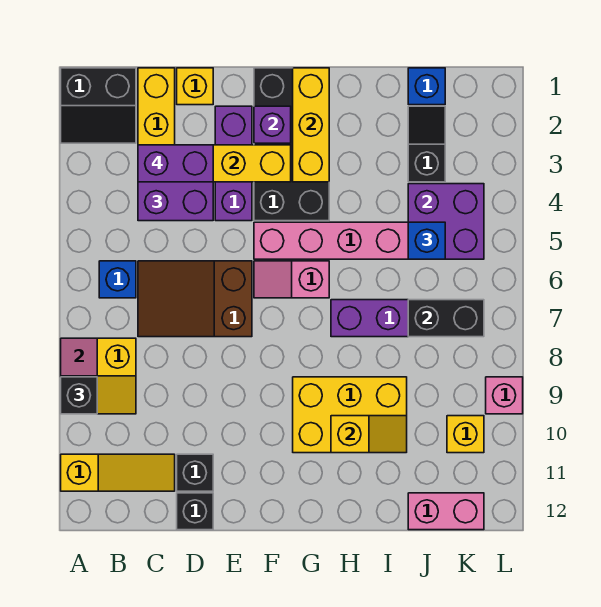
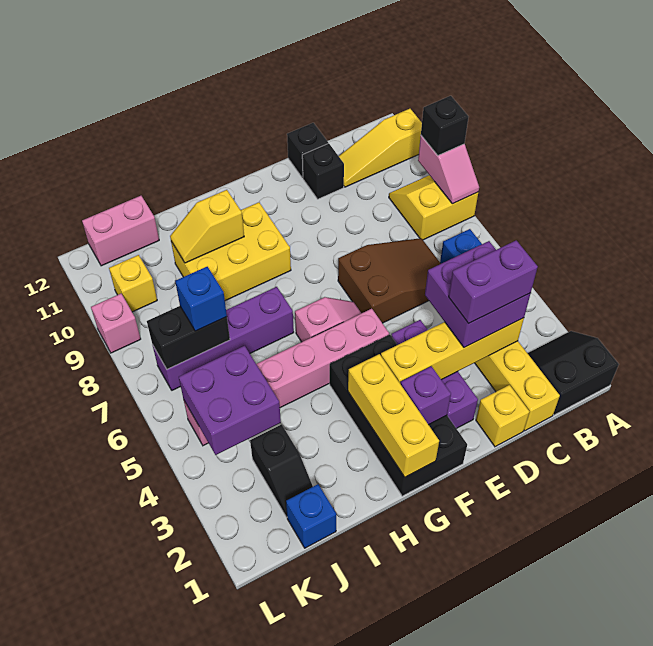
blue brick J5 level 3 -> blue brick J7 level 3

